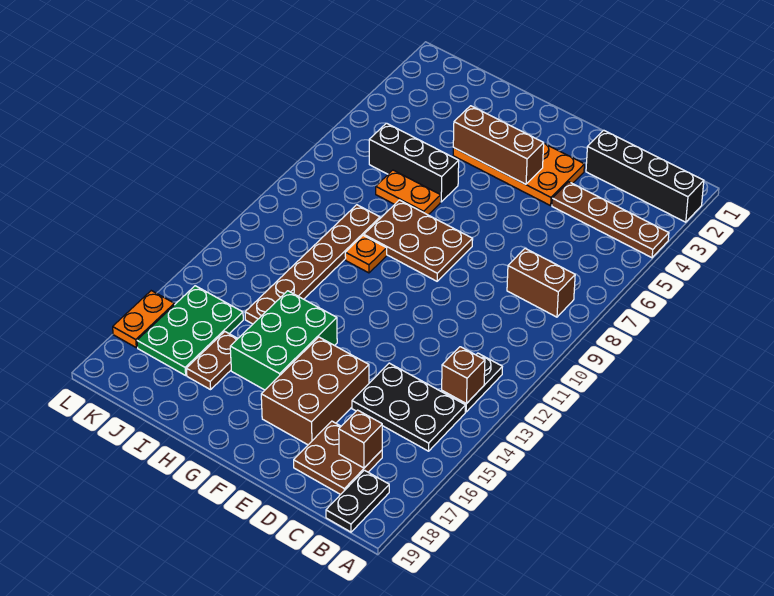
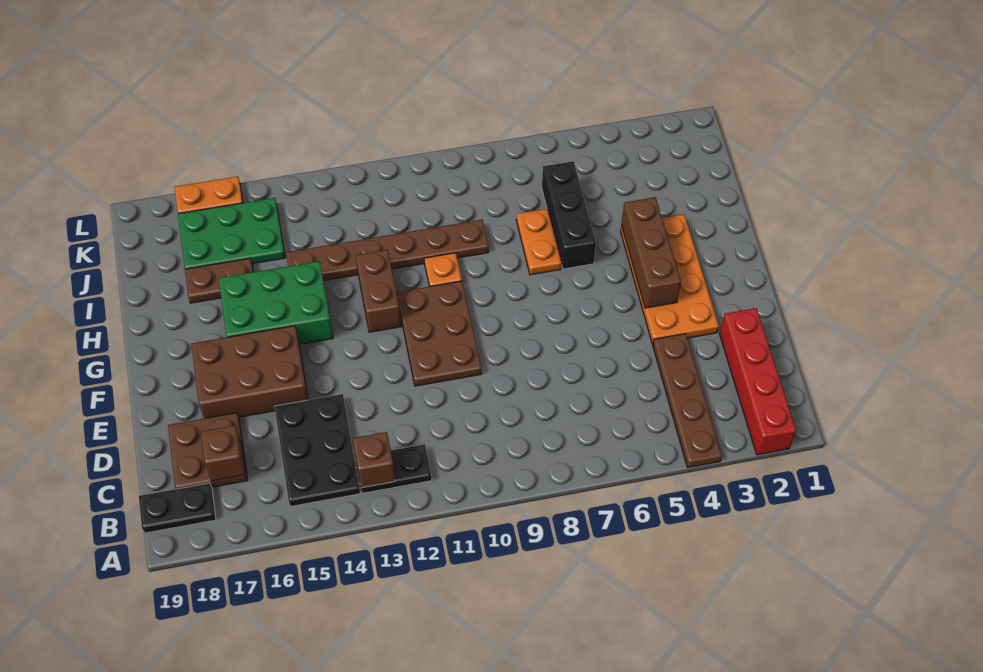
black brick A2:D2 level 1 -> red brick A2:D2 level 1
brown brick B8:C8 level 1 -> brown brick G12:H12 level 1
brown plate F8:H9 level 1 -> brown plate E10:G11 level 1

